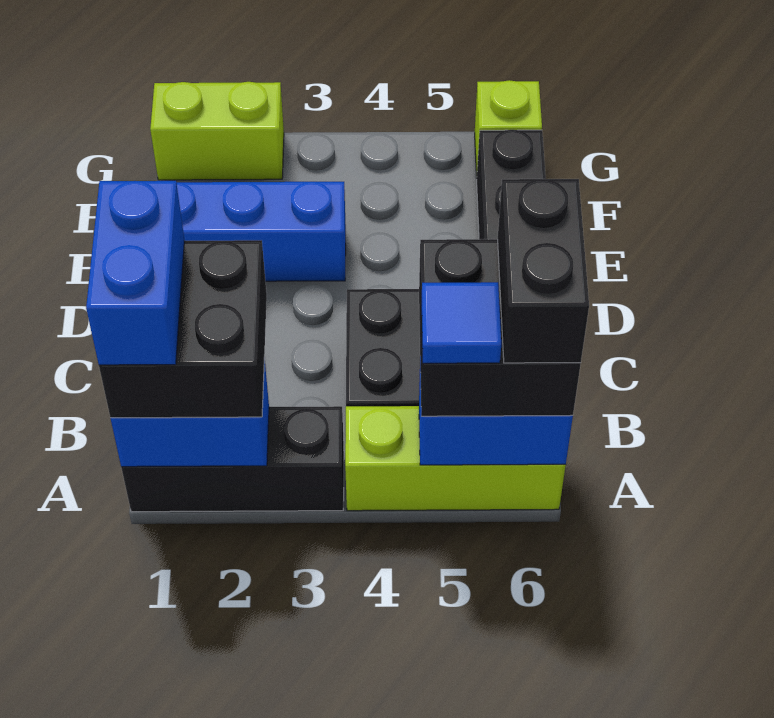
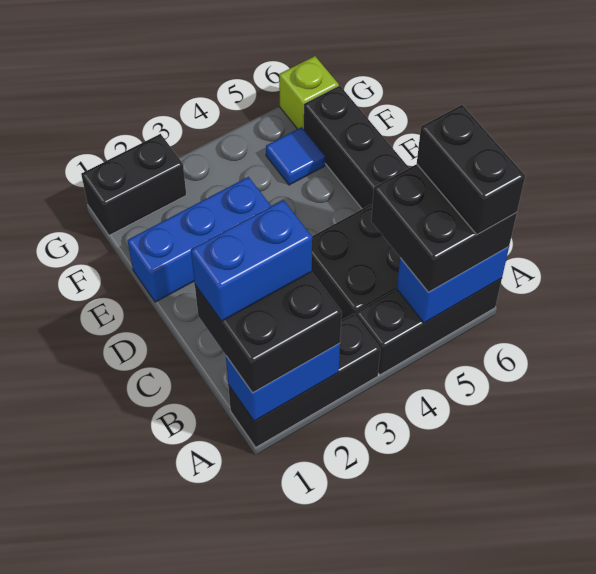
blue brick A1:B1 level 4 -> blue brick B1:B2 level 4
lime brick A4:A6 level 1 -> black brick A4:A6 level 1
blue tile A5 level 4 -> blue tile F5 level 1
lime brick G1:G2 level 1 -> black brick G1:G2 level 1

